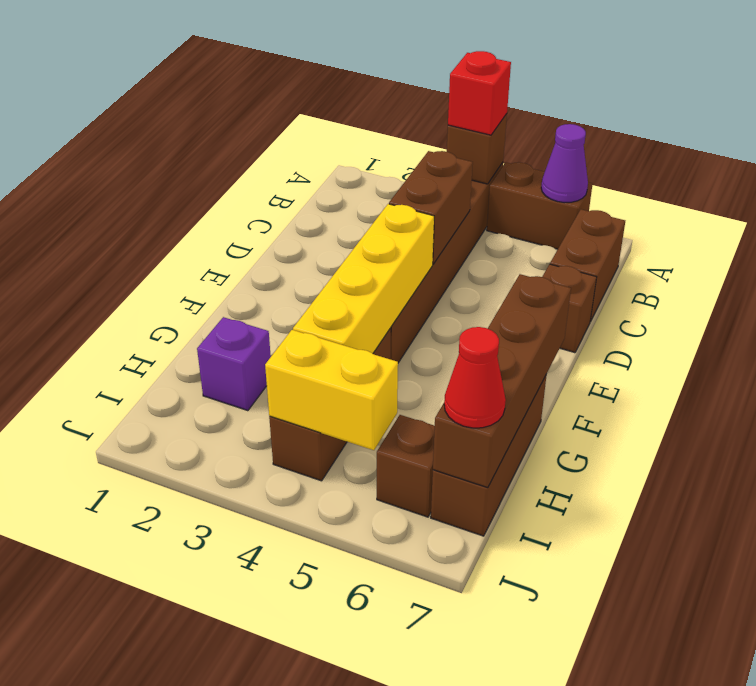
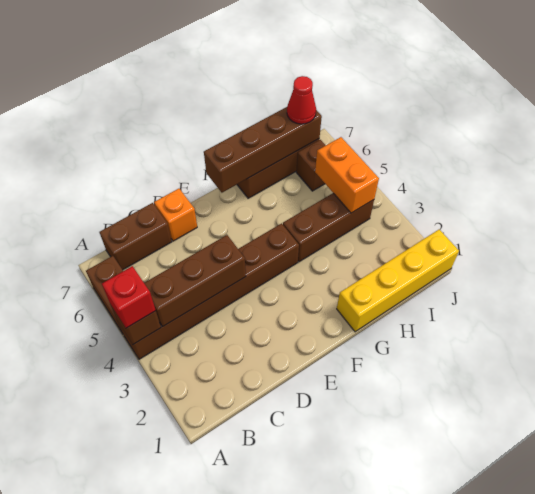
purple cone A6 level 2 -> none
brown brick C4:D4 level 2 -> brown brick B4:D4 level 2
brown brick D7 level 1 -> orange brick D7 level 1
yellow brick E4:H4 level 2 -> yellow brick G1:J1 level 1
purple brick H2 level 1 -> none
yellow brick I4:I5 level 2 -> orange brick I4:I5 level 2

